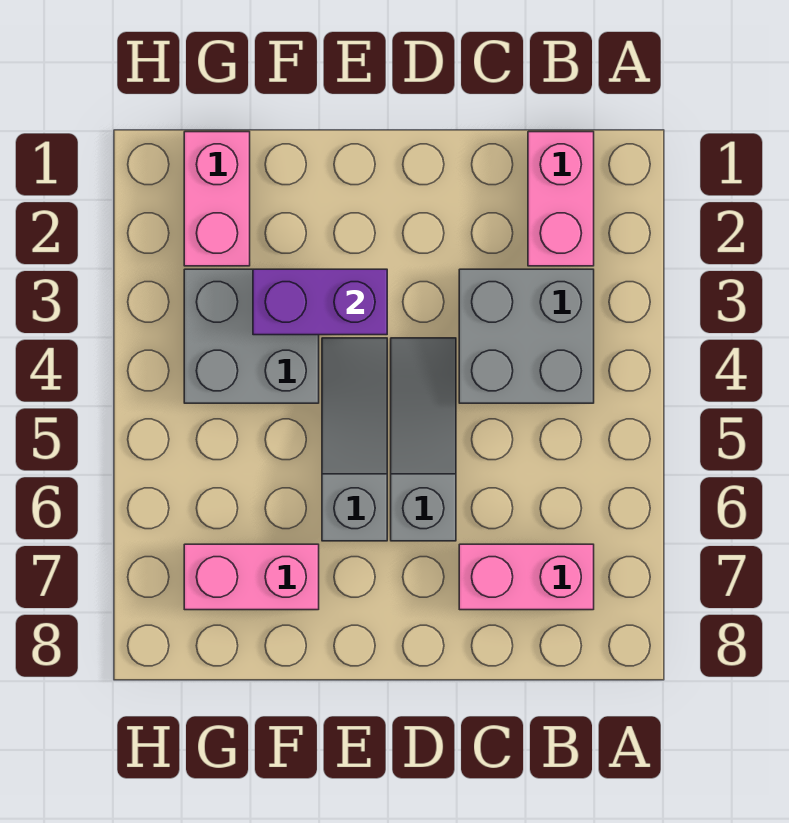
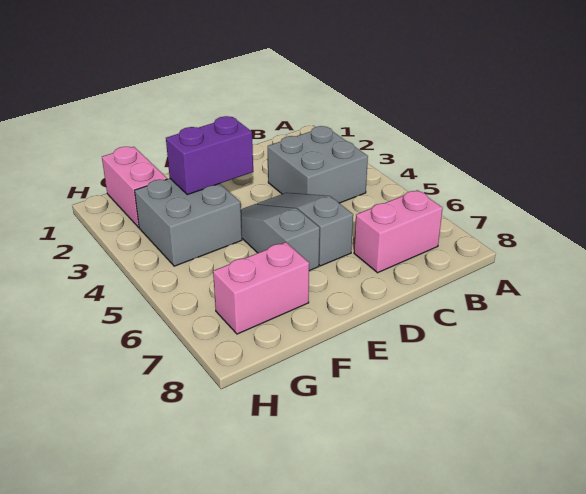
pink brick B1:B2 level 1 -> none

